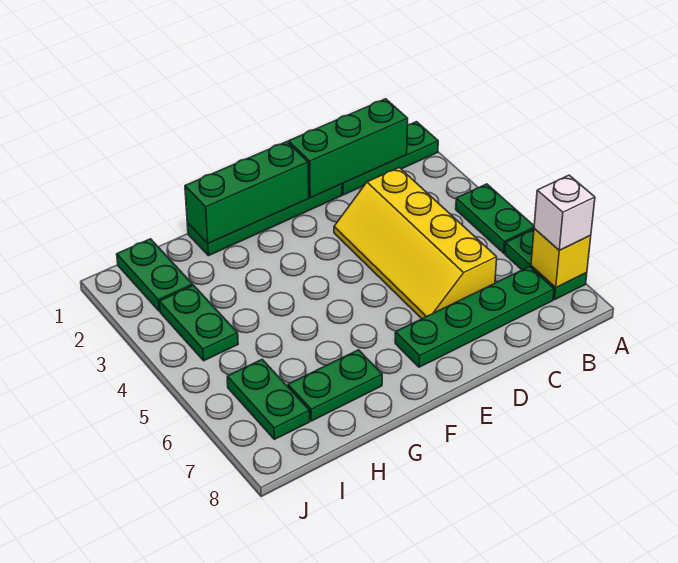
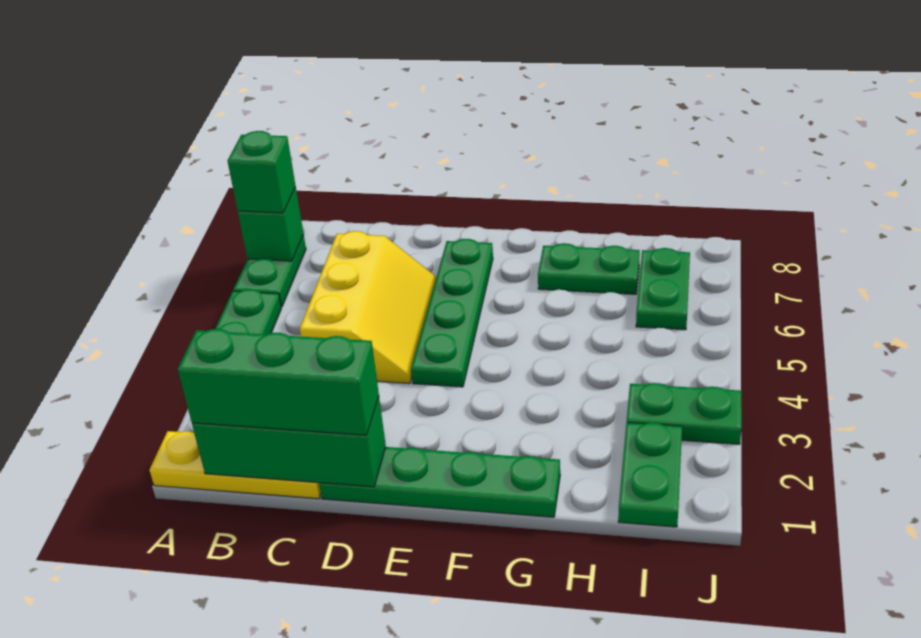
green plate A1:C1 level 1 -> yellow plate A1:C1 level 1
yellow brick A7 level 2 -> green brick A7 level 2
white brick A7 level 3 -> green brick A7 level 3
green plate B7:E7 level 1 -> green plate E4:E7 level 1
yellow slope C3:D6 level 1 top C -> yellow slope C4:D6 level 1 top C
green brick E1:G1 level 2 -> green brick B1:D1 level 3
green plate I3:I4 level 1 -> green plate I3:J3 level 1

